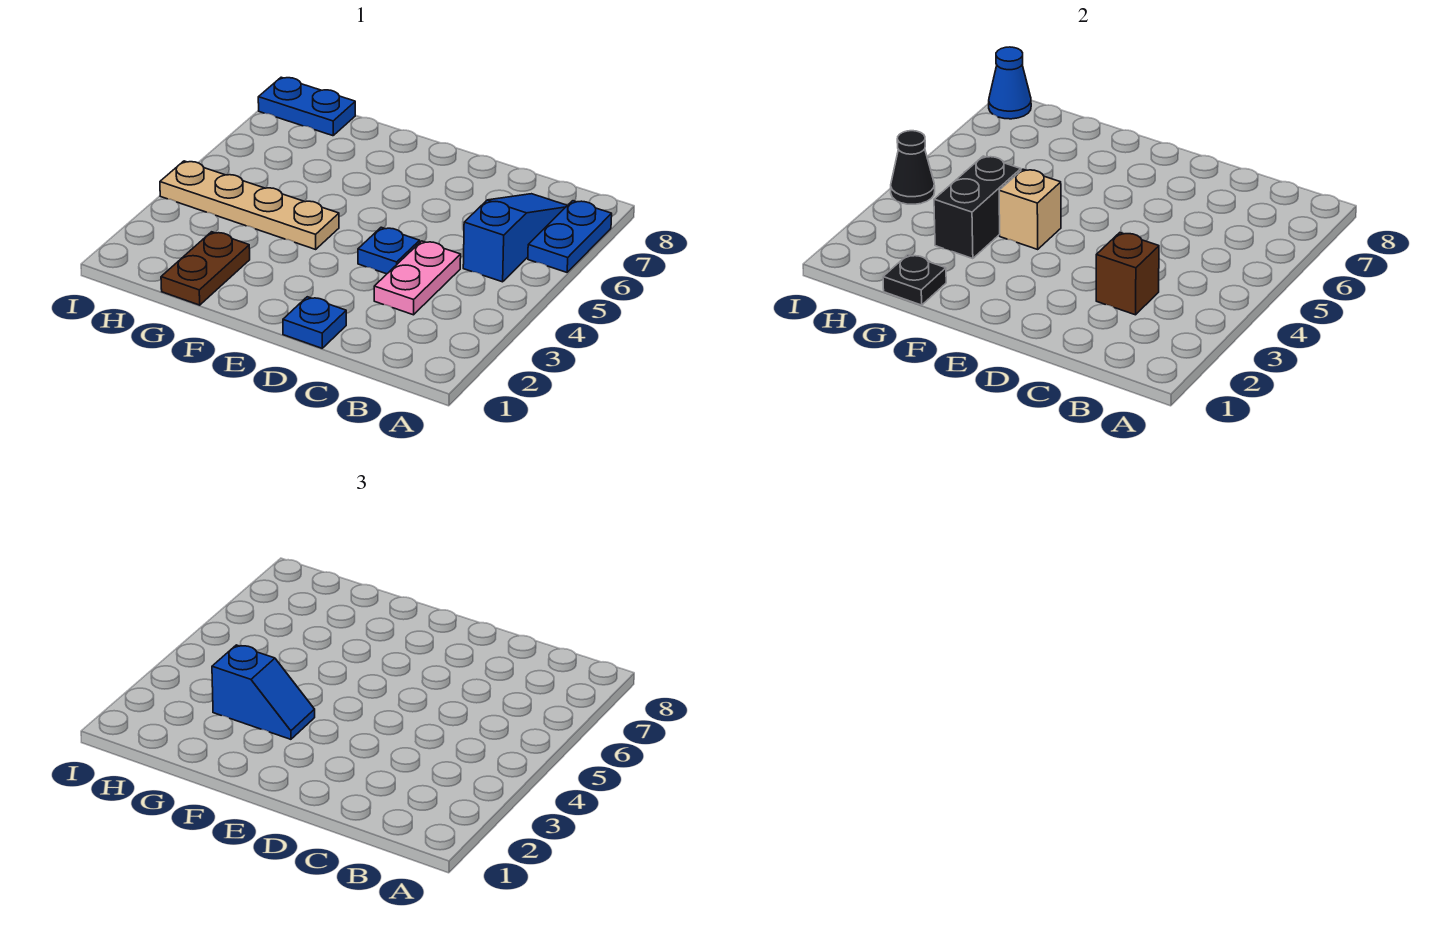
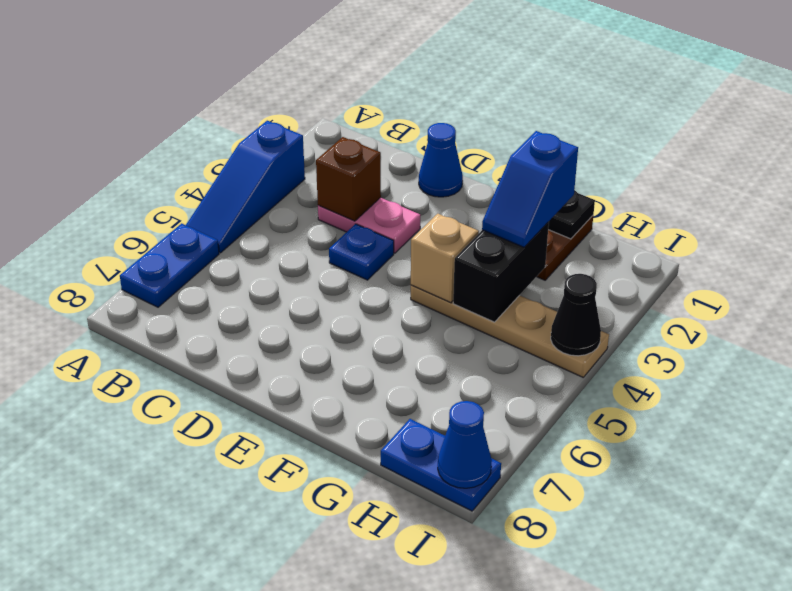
blue slope B5:B7 level 1 top 5 -> blue slope A3:A5 level 1 top 3
pink plate C3:C4 level 1 -> pink plate C3:D3 level 1
blue plate D1 level 1 -> blue cone D1 level 1
blue slope F3:G3 level 3 top G -> blue slope G2:G3 level 3 top 2

